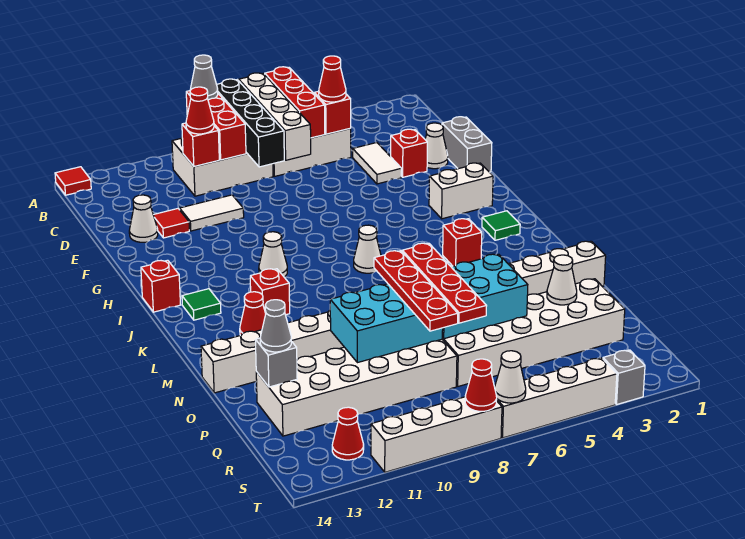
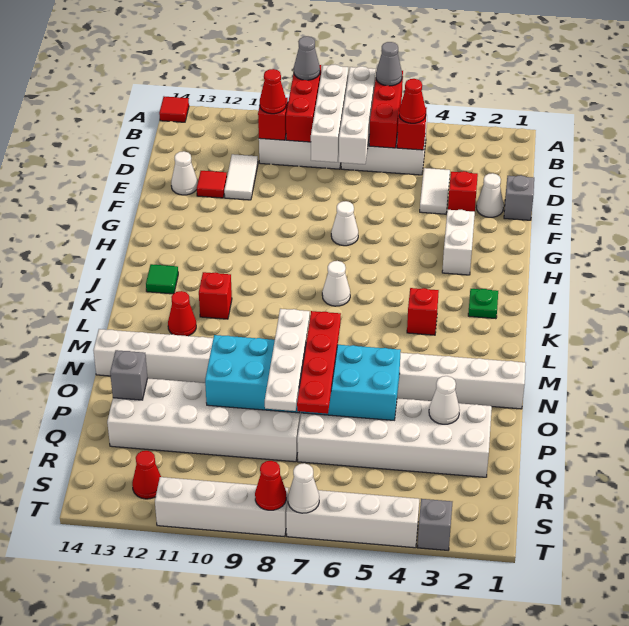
black brick A8:D8 level 2 -> white brick A8:D8 level 2
grey brick E1:F1 level 1 -> grey brick E1 level 1
white tile E10:E11 level 1 -> white tile D11:E11 level 1
white brick H2:H3 level 1 -> white brick G3:H3 level 1
white cone I10 level 1 -> white cone G7 level 1
red brick I14 level 1 -> none
green tile J2 level 1 -> green plate J2 level 1
red plate N8:Q8 level 3 -> white plate N8:Q8 level 3
grey cone P13 level 3 -> grey cone A6 level 3

